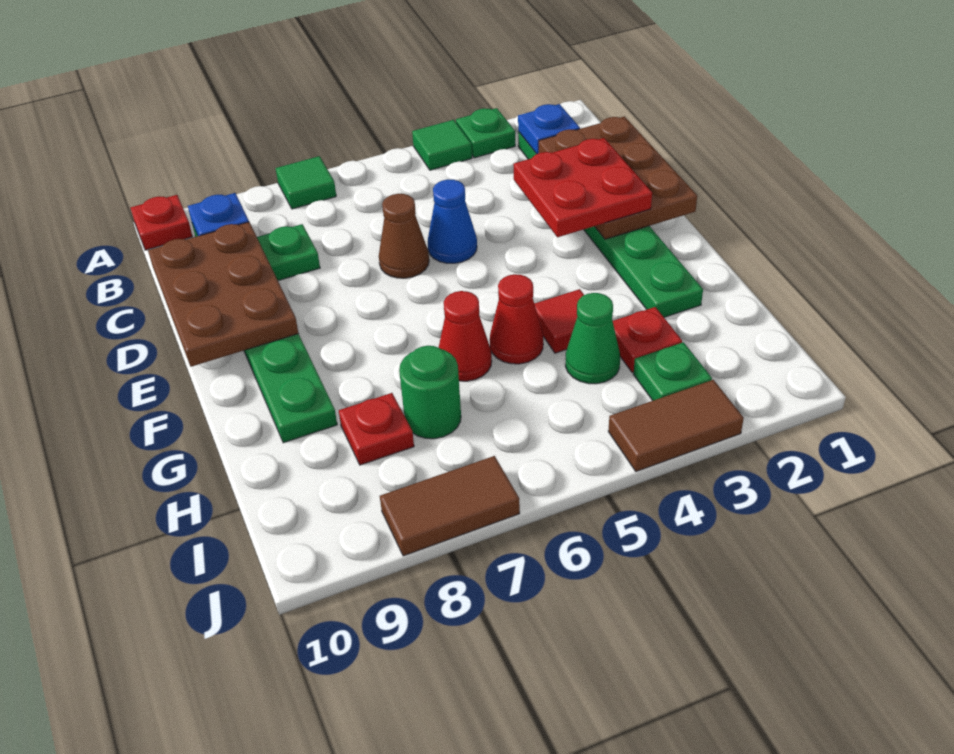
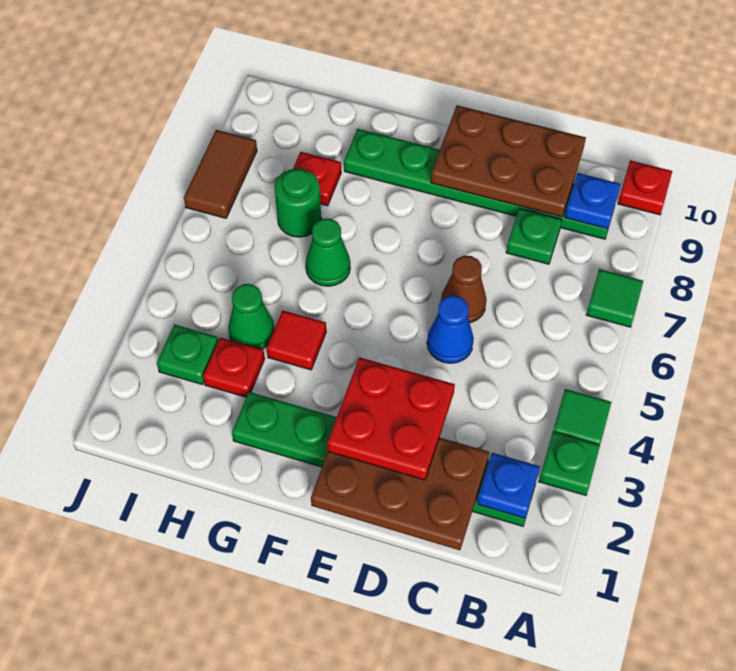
red cone G5 level 1 -> none
red cone G6 level 1 -> green cone G6 level 1
brown tile J3:J4 level 1 -> none

